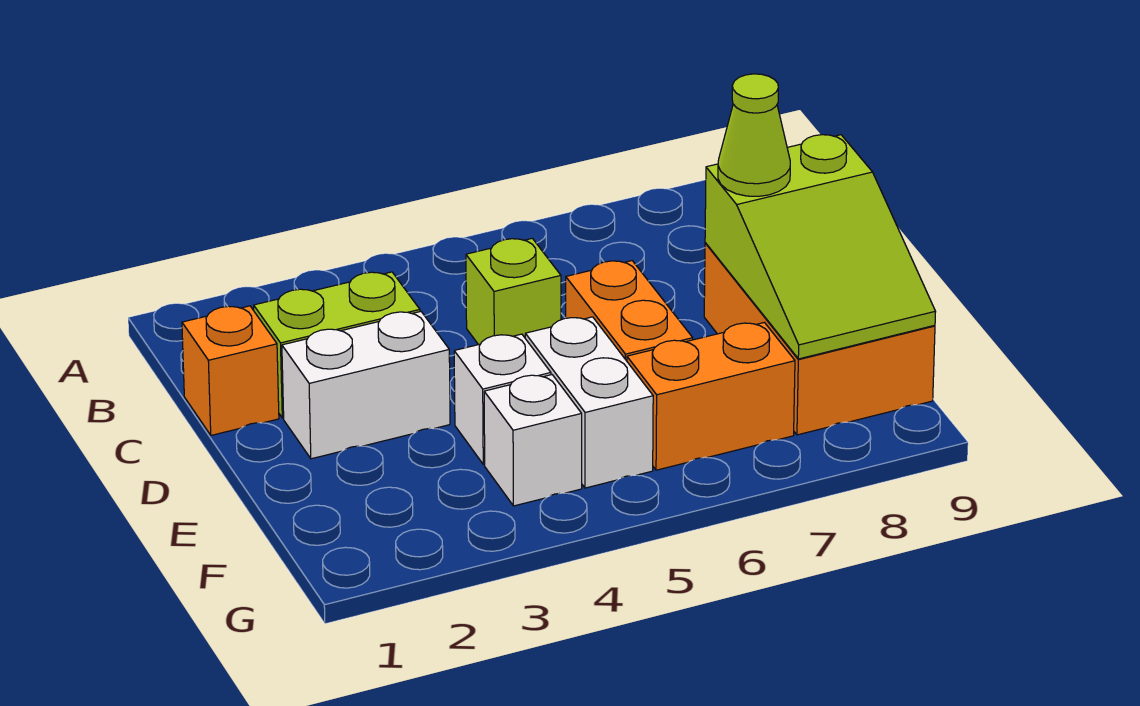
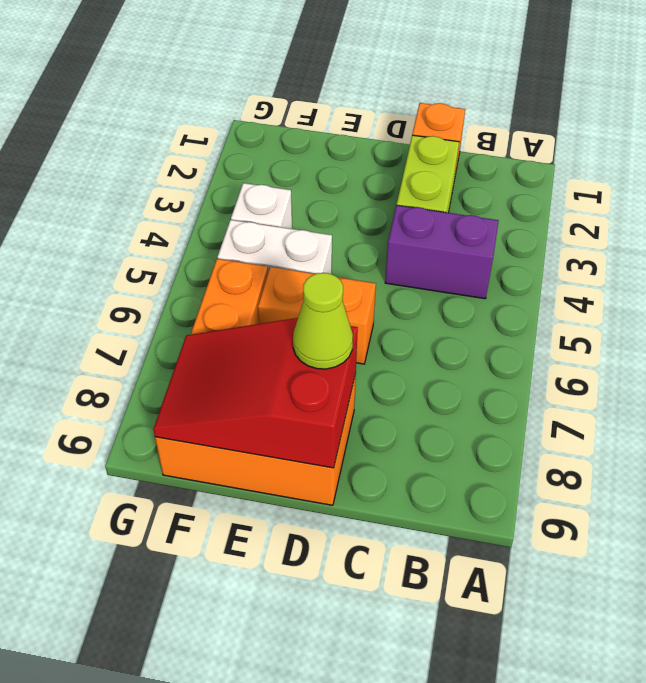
none -> purple brick B4:C4 level 1
lime brick C5 level 1 -> none
white brick D2:D3 level 1 -> none
lime slope D8:F9 level 2 top D -> red slope D8:F9 level 2 top D
white brick E4 level 1 -> none

